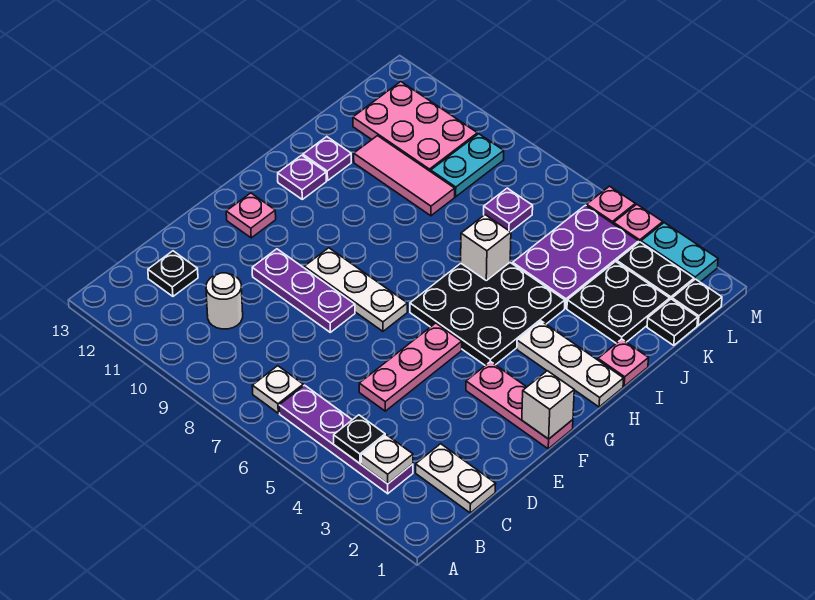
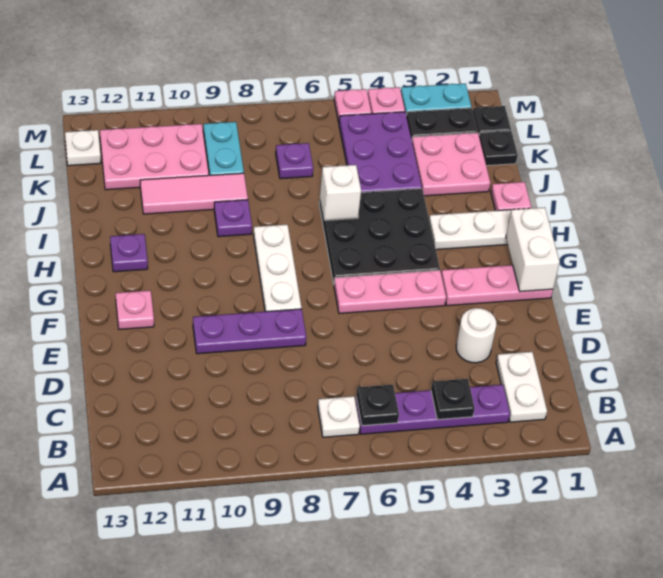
white plate B3 level 2 -> white plate L13 level 1
white plate C1:C2 level 1 -> white plate B2:C2 level 1
white round brick C10 level 1 -> white round brick D3 level 1
black plate C12 level 1 -> black plate B6 level 2
pink plate D5:F5 level 1 -> pink plate F4:F6 level 1
white brick F1 level 2 -> white brick F1:G1 level 2
white plate F7:F9 level 1 -> white plate F8:H8 level 1
purple plate I12 level 1 -> purple plate I9 level 1
black plate J2:K3 level 1 -> pink plate J2:K3 level 1

